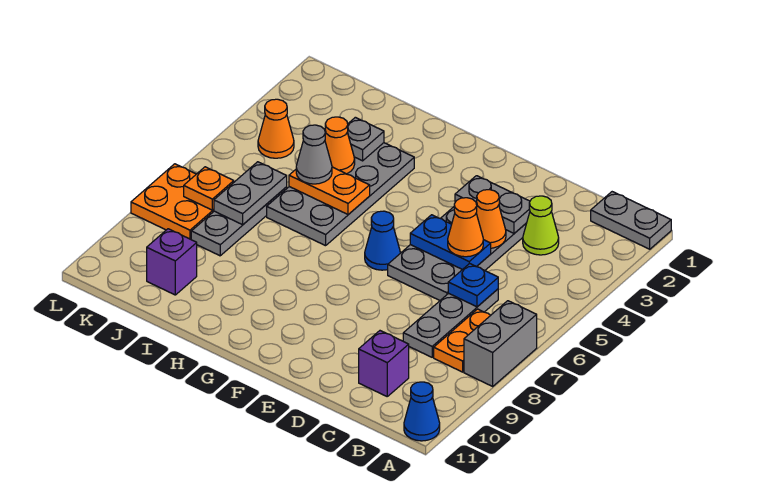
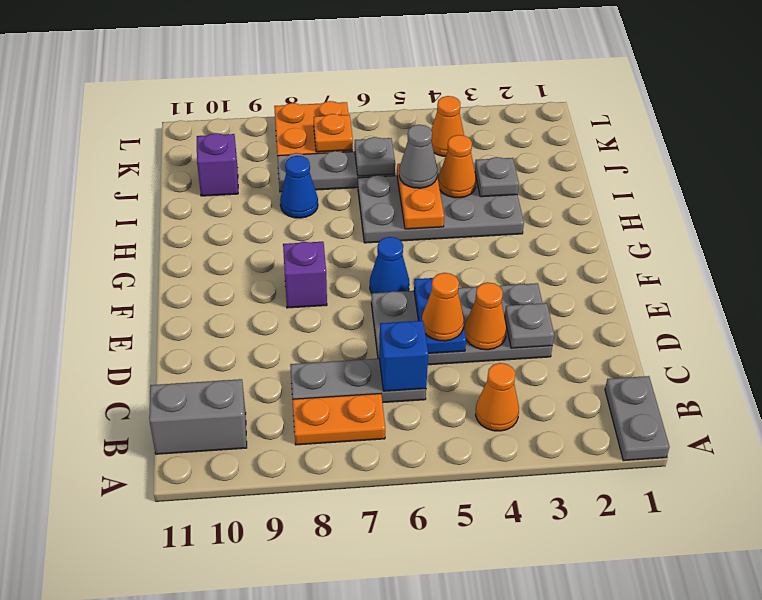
grey brick A7:A8 level 1 -> grey brick B10:B11 level 1
blue cone A11 level 1 -> blue cone I8 level 1
none -> orange cone B4 level 1
lime cone C3 level 1 -> none
blue plate C6 level 2 -> blue brick C6 level 2
purple brick C10 level 1 -> purple brick F8 level 1
grey plate D3:E3 level 2 -> grey plate D3 level 2
grey plate J6:J7 level 2 -> grey plate J6 level 2

